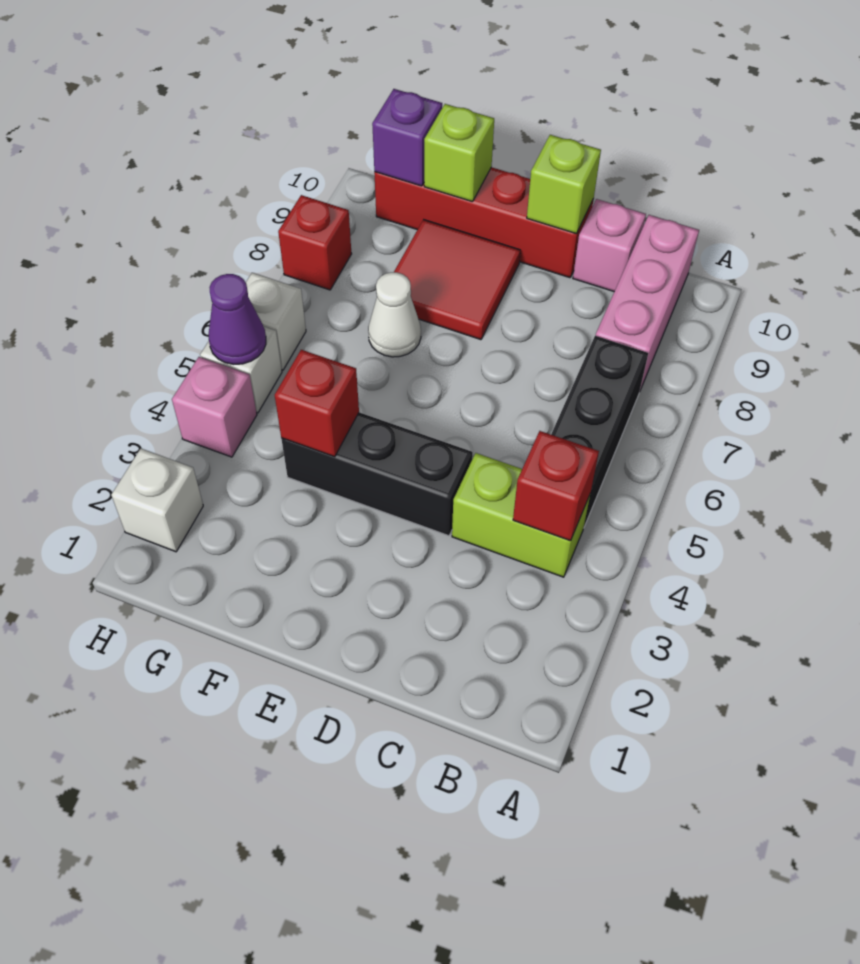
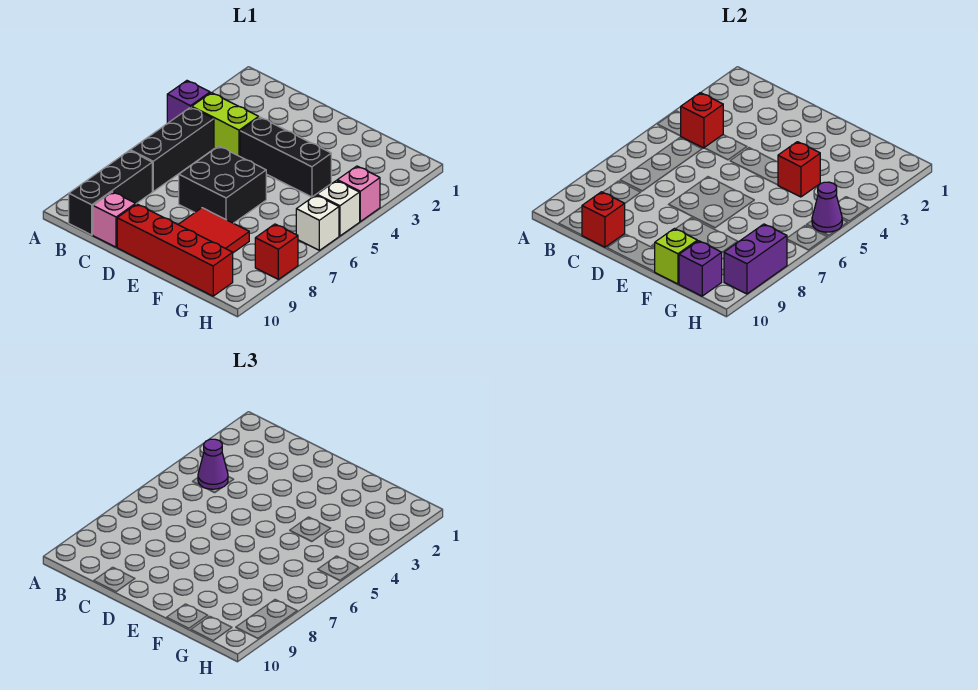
none -> purple brick A4 level 1
none -> purple cone B4 level 3
pink brick B8:B10 level 1 -> black brick B8:B10 level 1
none -> red brick C10 level 2
none -> black brick D6:E7 level 1
lime brick D10 level 2 -> none
white cone F7 level 1 -> none
white brick H2 level 1 -> none
none -> purple brick H8:H9 level 2

